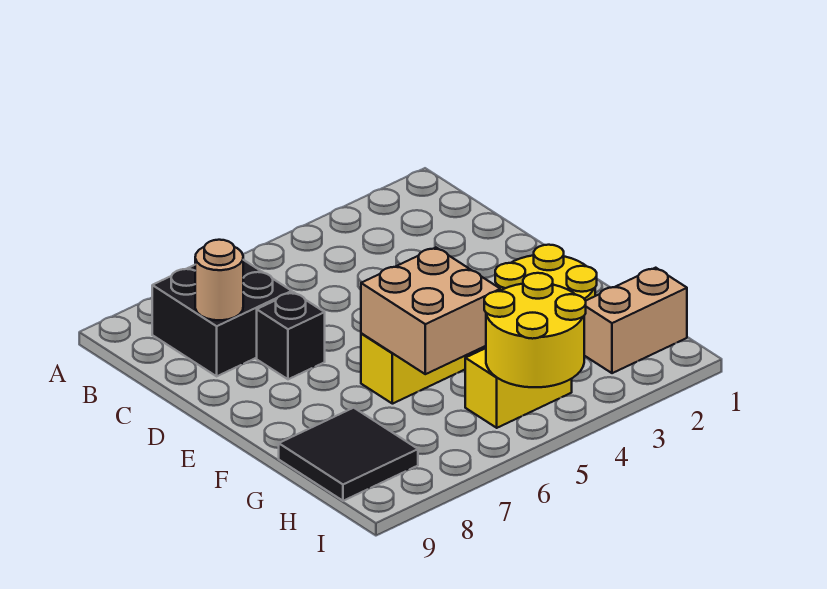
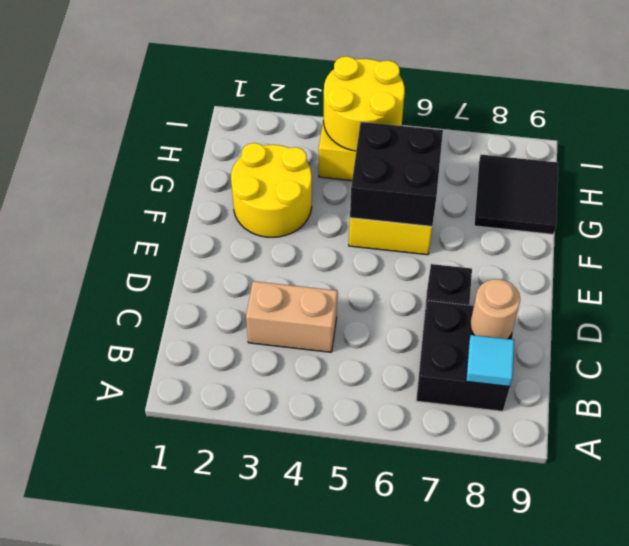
none -> cyan tile B8 level 2
tan brick F5:G6 level 2 -> black brick F5:G6 level 2
tan brick H1:H2 level 1 -> tan brick C3:C4 level 1

